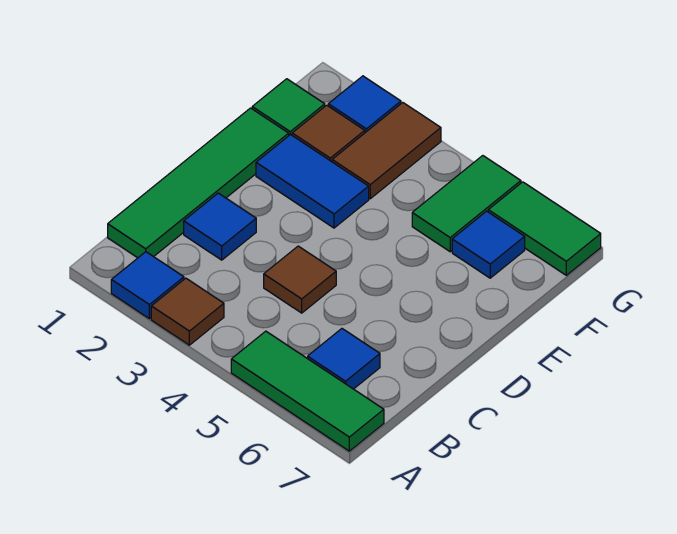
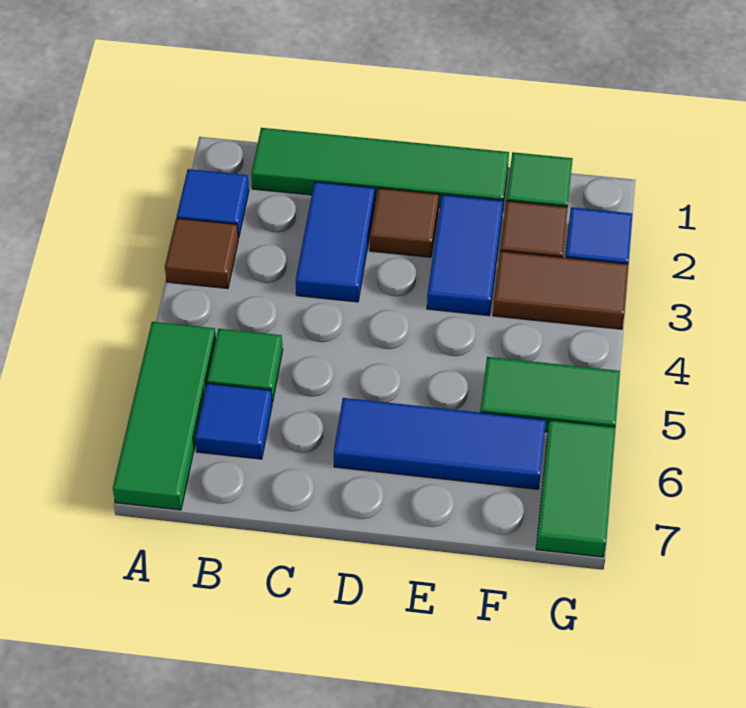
none -> green tile B5 level 1
blue tile C2 level 1 -> blue tile C2:C3 level 1
brown tile C4 level 1 -> brown tile D2 level 1
blue tile F6 level 1 -> blue tile D6:F6 level 1

